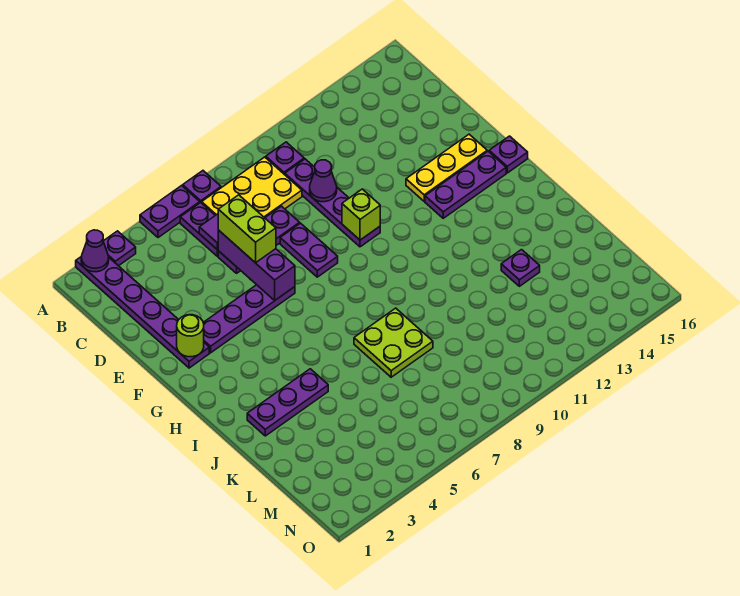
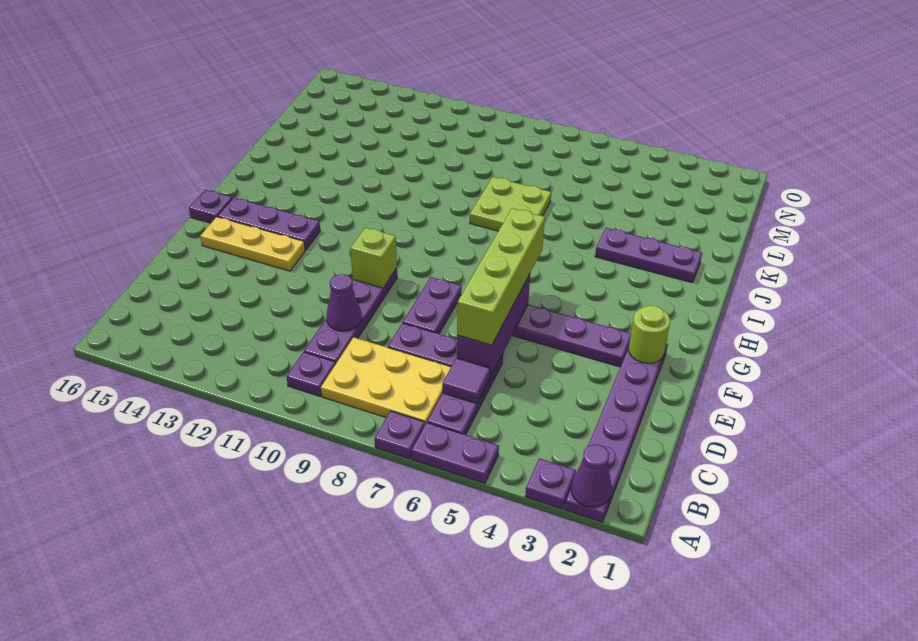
lime brick D6:E6 level 3 -> lime brick D6:G6 level 3
purple plate K13 level 1 -> none

